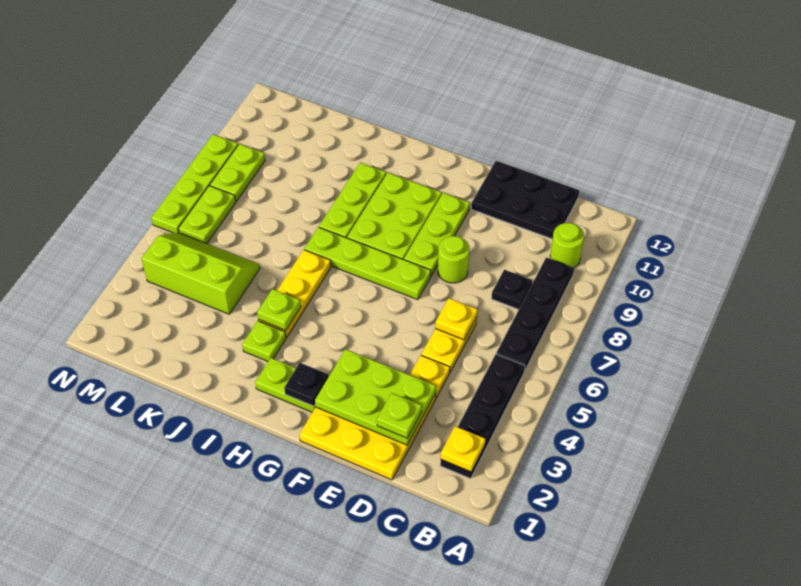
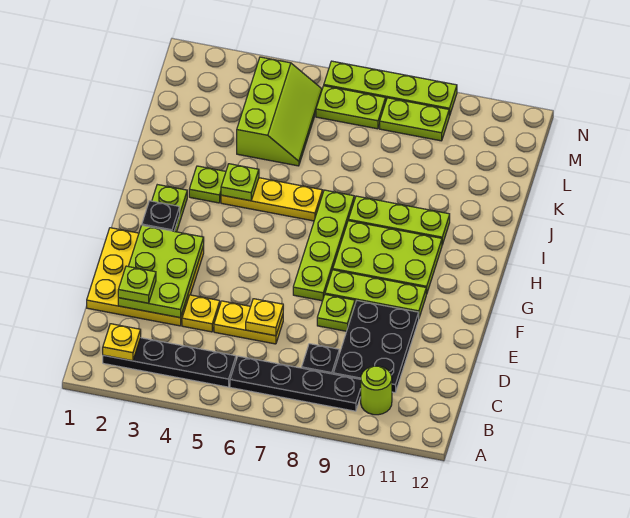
black plate C11:E12 level 1 -> black plate C9:E10 level 1
lime round brick E8 level 1 -> lime plate E8 level 1

